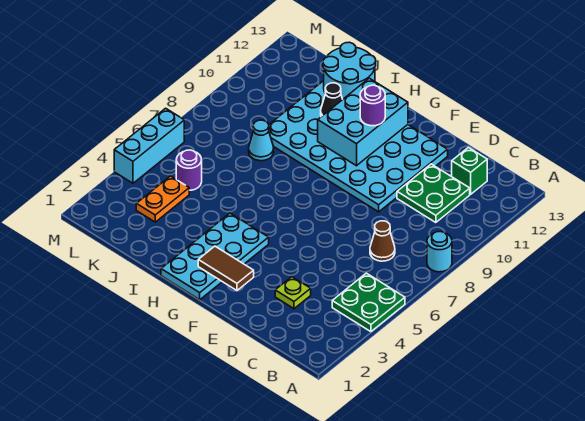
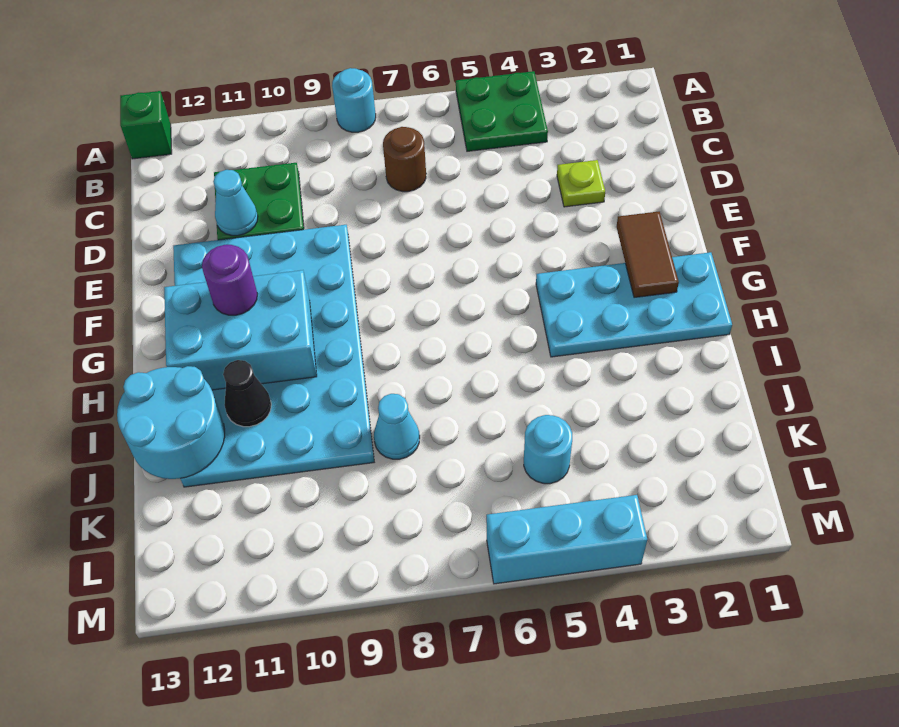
brown cone C7 level 1 -> brown round brick C7 level 1
green brick C12 level 1 -> green brick A13 level 1
none -> cyan cone D11 level 2
orange plate K3:K4 level 1 -> none
purple round brick K5 level 1 -> cyan round brick K5 level 1

